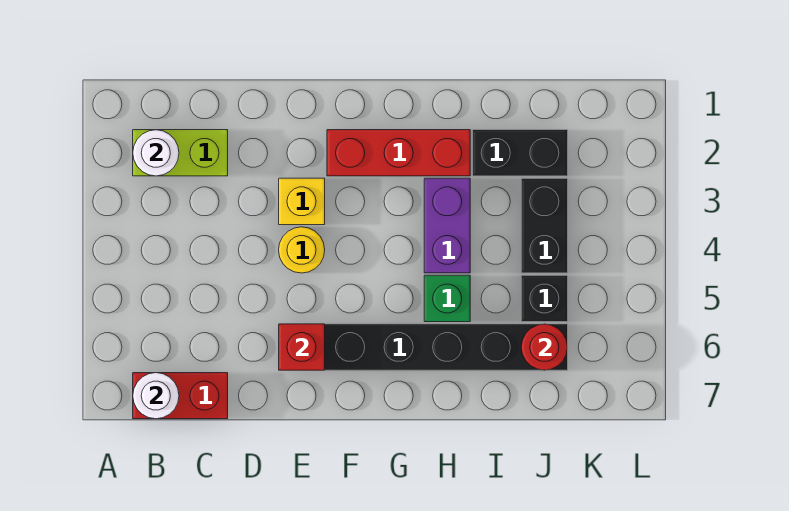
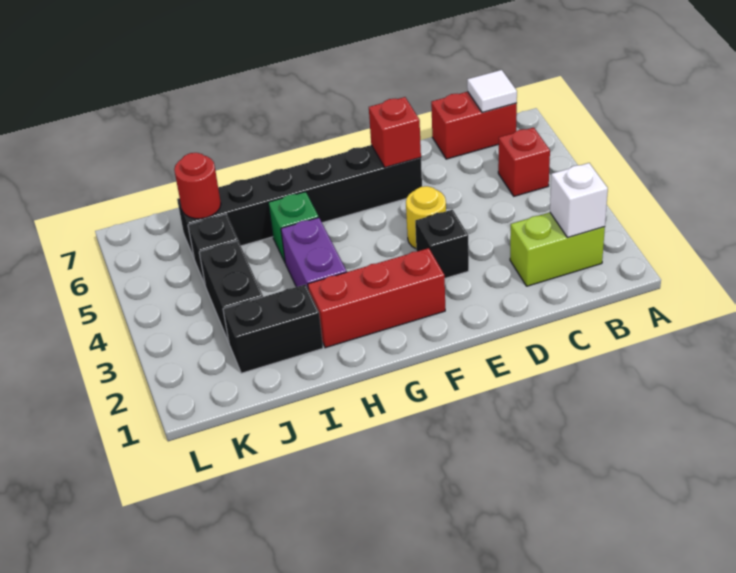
white round brick B2 level 2 -> white brick B2 level 2
none -> red brick B5 level 1
white round brick B7 level 2 -> white tile B7 level 2
yellow brick E3 level 1 -> black brick E3 level 1

